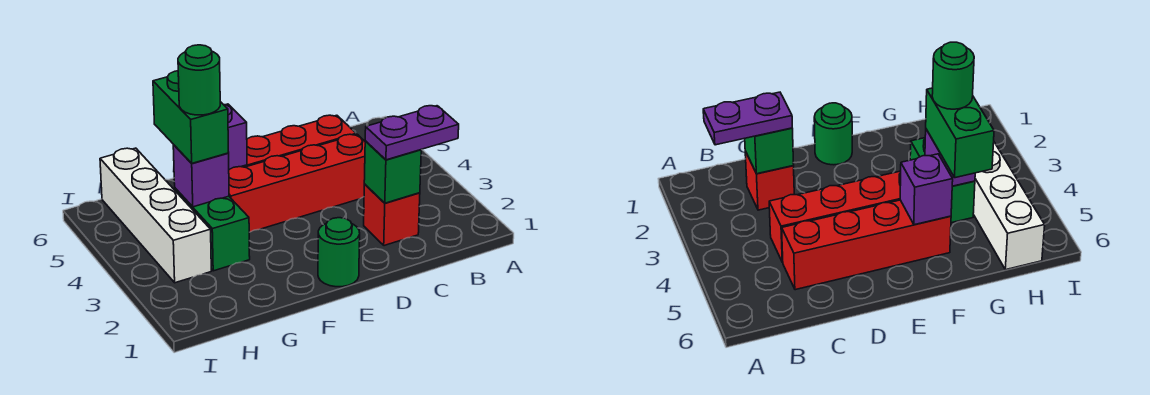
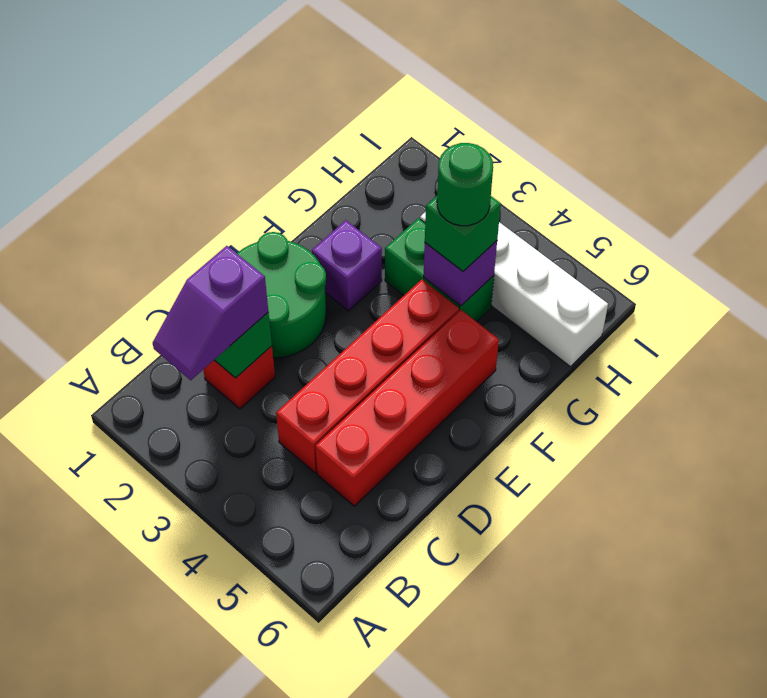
purple plate B2:C2 level 3 -> purple slope B2:C2 level 3 top C
green round brick E1 level 1 -> green round brick D1:E2 level 1
purple brick F5 level 2 -> purple brick F2 level 1
green brick G4:G5 level 3 -> green brick G4 level 3

